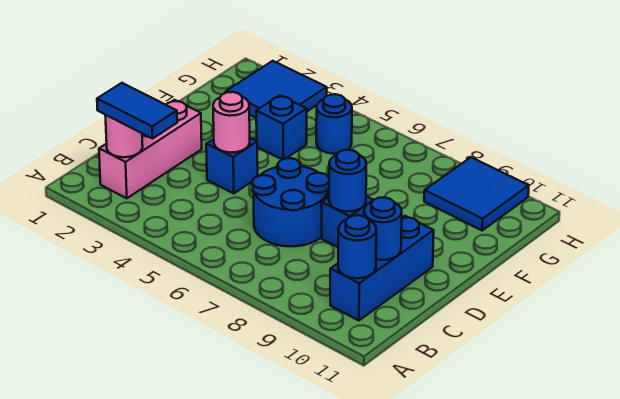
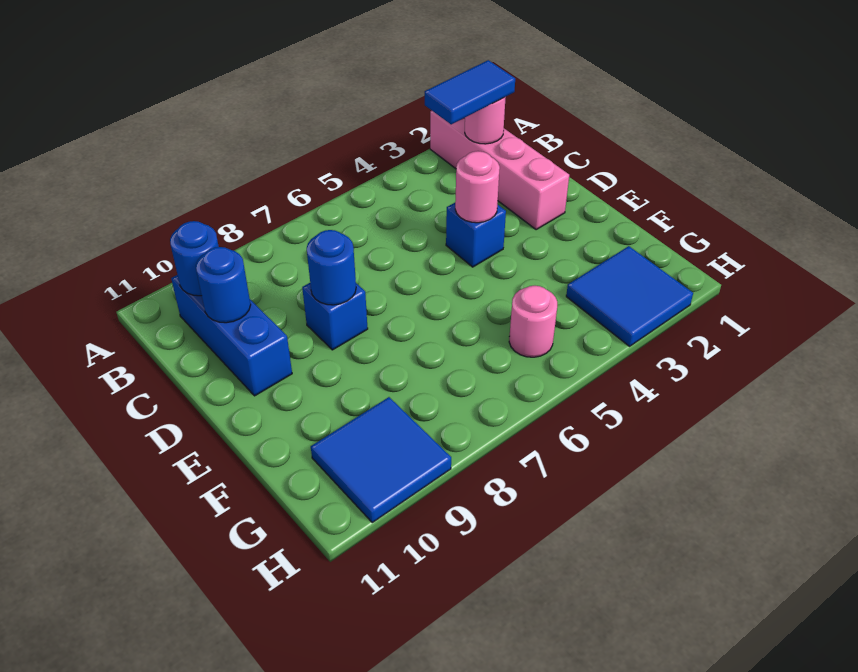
pink brick B2:D2 level 1 -> pink brick A2:D2 level 1
blue round brick C6:D7 level 1 -> none
blue brick F4 level 1 -> none
blue round brick G5 level 1 -> pink round brick G5 level 1

